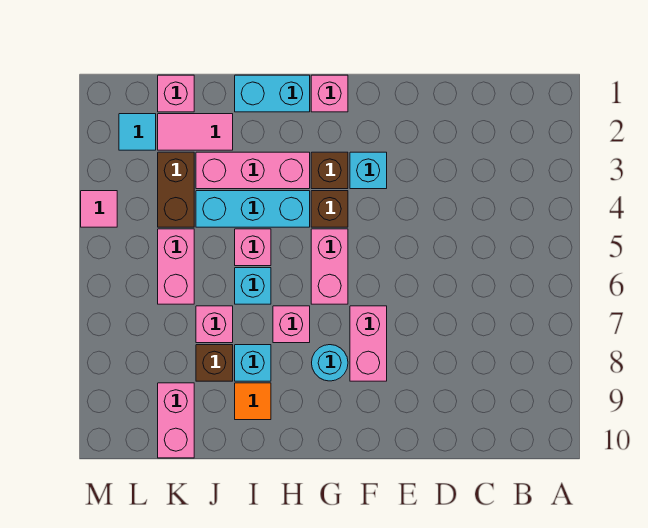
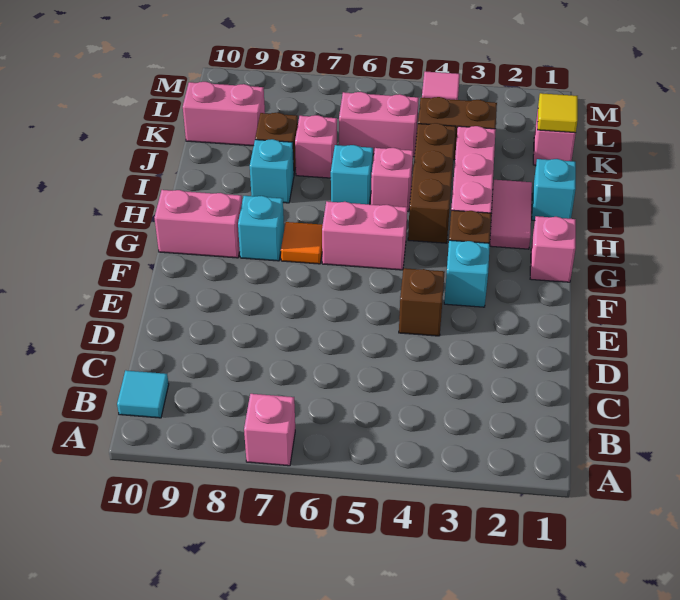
pink brick F7:F8 level 1 -> pink brick G9:G10 level 1
brown brick G4 level 1 -> brown brick E4 level 1
cyan round brick G8 level 1 -> cyan brick G8 level 1
cyan brick H1:I1 level 1 -> cyan brick I1 level 1
cyan brick H4:J4 level 1 -> brown brick H4:J4 level 1
pink brick H7 level 1 -> pink brick A7 level 1
orange tile I9 level 1 -> orange tile G7 level 1
pink tile J2:K2 level 1 -> pink tile H2:I2 level 1
none -> yellow tile K1 level 2
cyan tile L2 level 1 -> cyan tile B10 level 1

